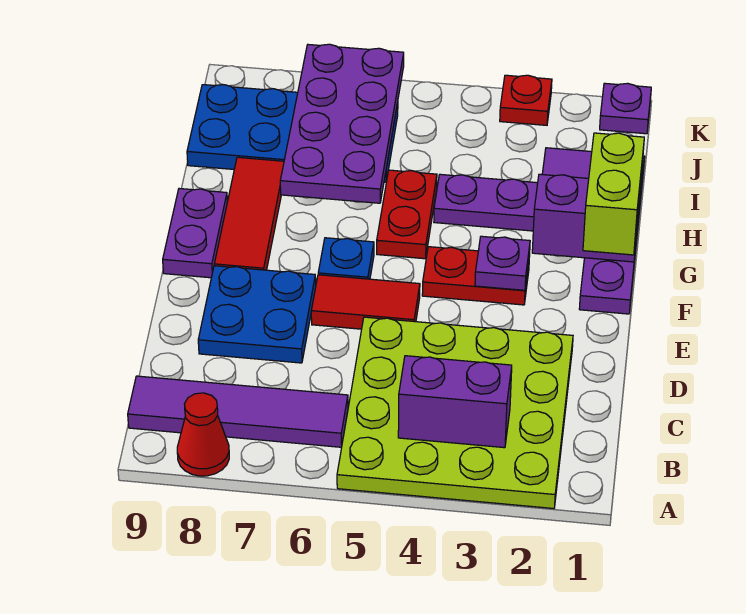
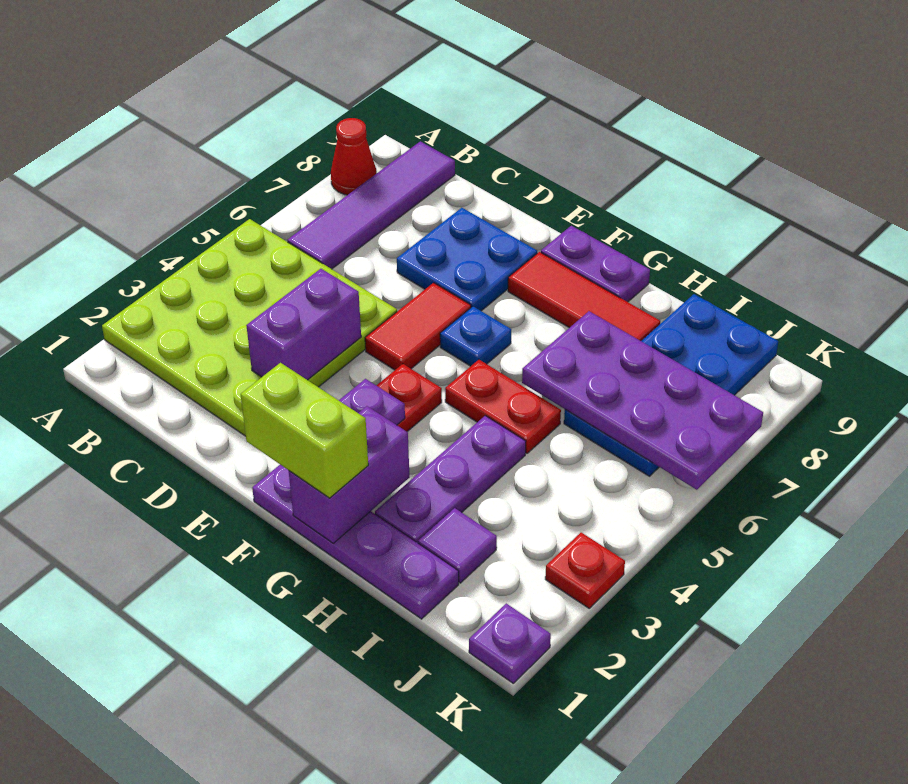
purple brick B3:B4 level 2 -> purple brick D3:D4 level 2

